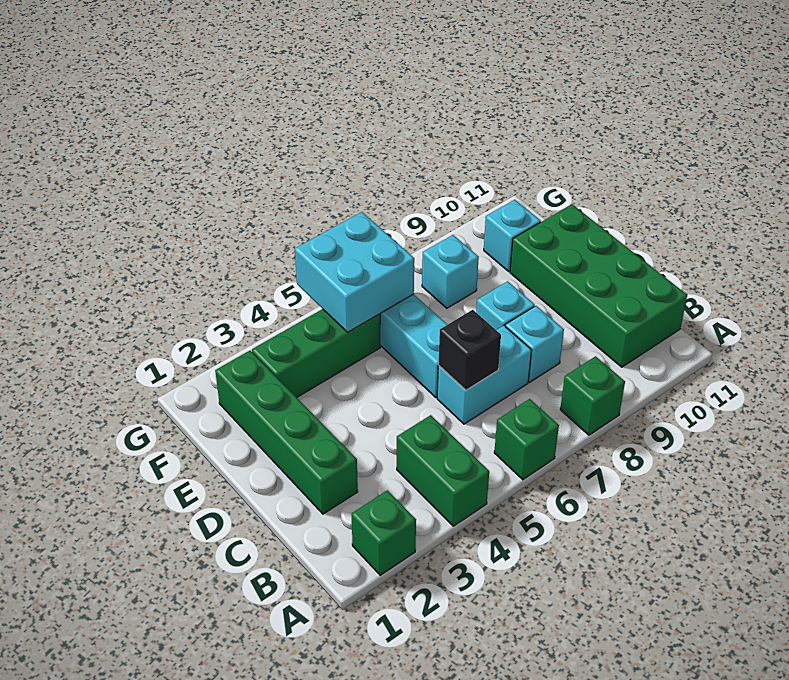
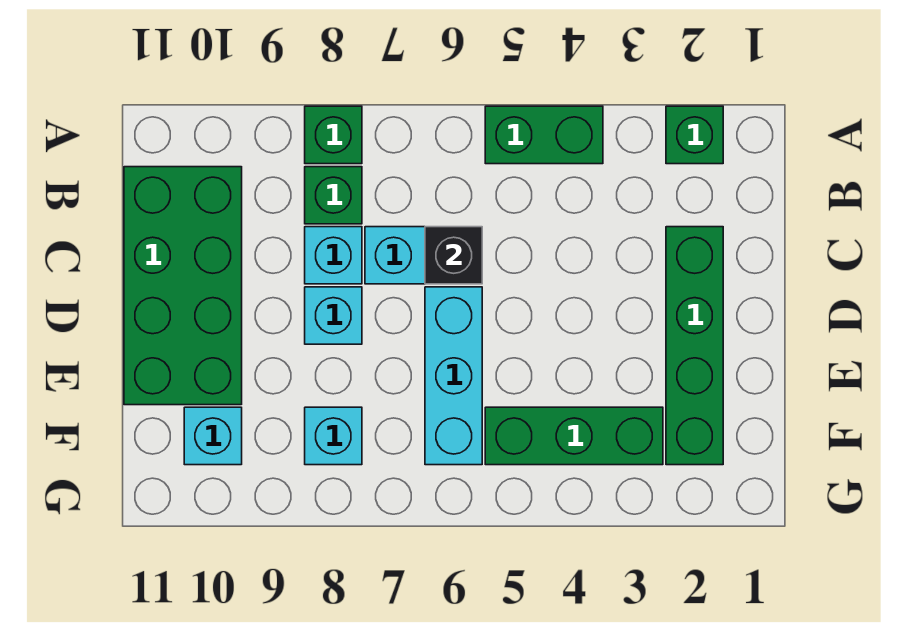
green brick A4:B4 level 1 -> green brick A4:A5 level 1
green brick A6 level 1 -> green brick B8 level 1
cyan brick F5:G6 level 2 -> none

